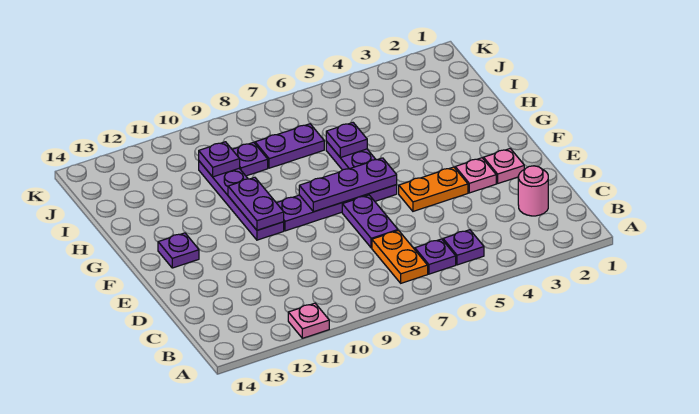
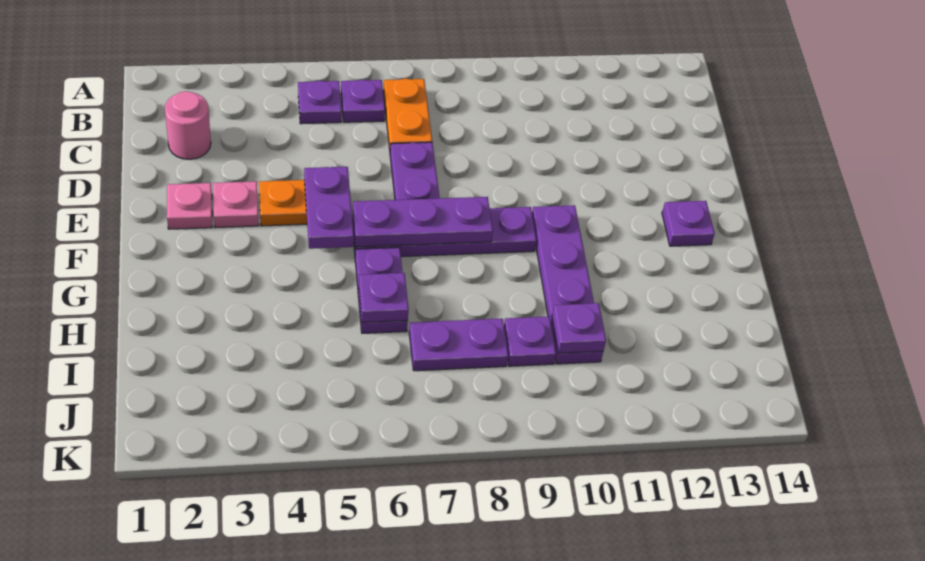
pink plate A11 level 1 -> none
purple plate F10:G10 level 2 -> purple plate E5:F5 level 2

